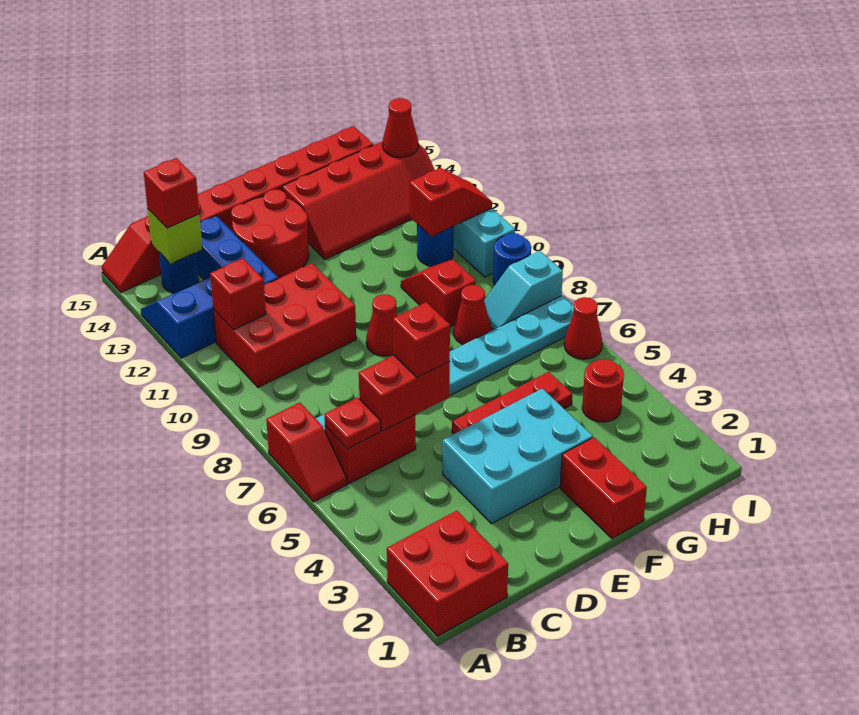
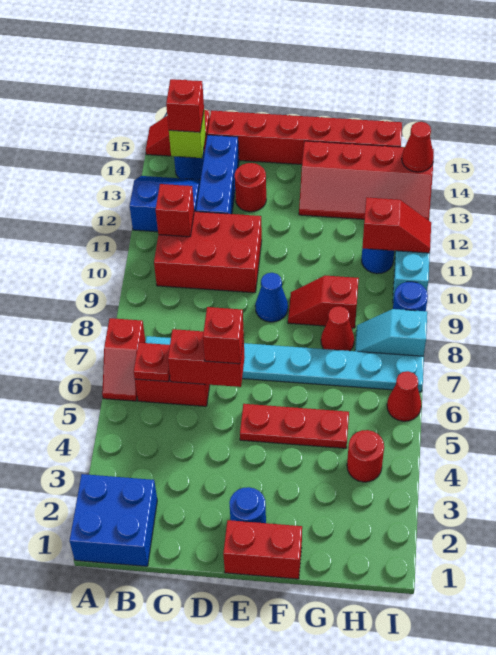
red brick A1:B2 level 1 -> blue brick A1:B2 level 1
cyan brick D3:F4 level 1 -> none
red round brick D13:E14 level 1 -> red round brick D13 level 1
none -> blue round brick E2 level 1
red cone E9 level 1 -> blue cone E9 level 1
red brick F1:F2 level 1 -> red brick E1:F1 level 1
red slope G9:G10 level 1 top 9 -> red slope F9:G9 level 1 top G

